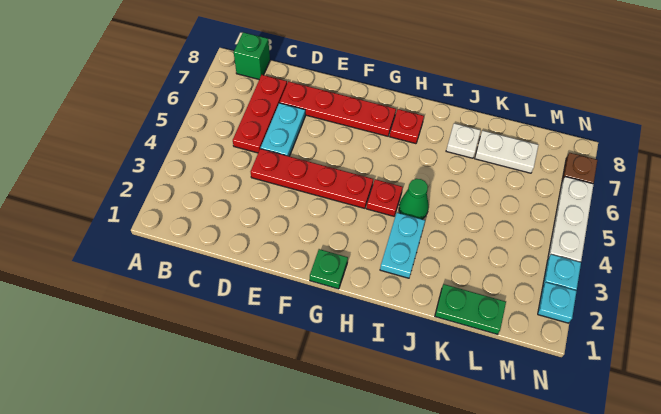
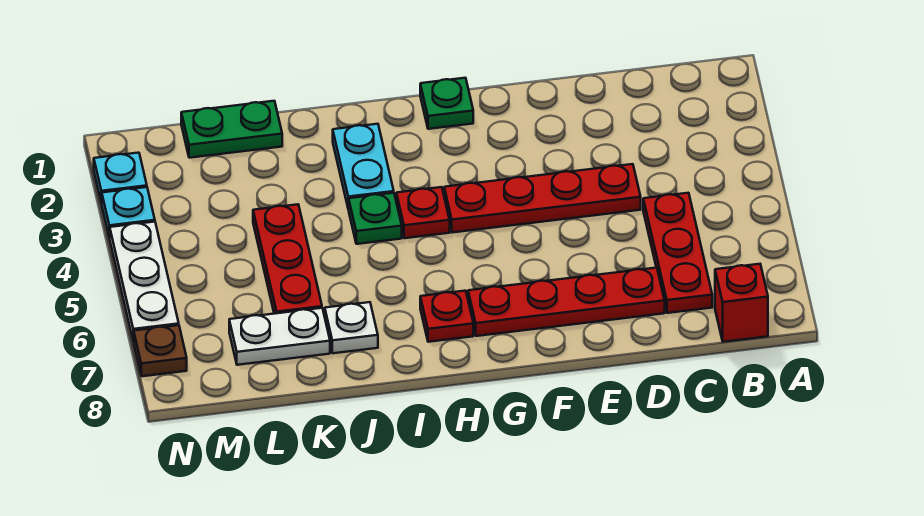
green brick B8 level 1 -> red brick B8 level 1
cyan plate D5:D6 level 1 -> none
green cone I4 level 1 -> green plate I4 level 1
none -> red plate K4:K6 level 1

